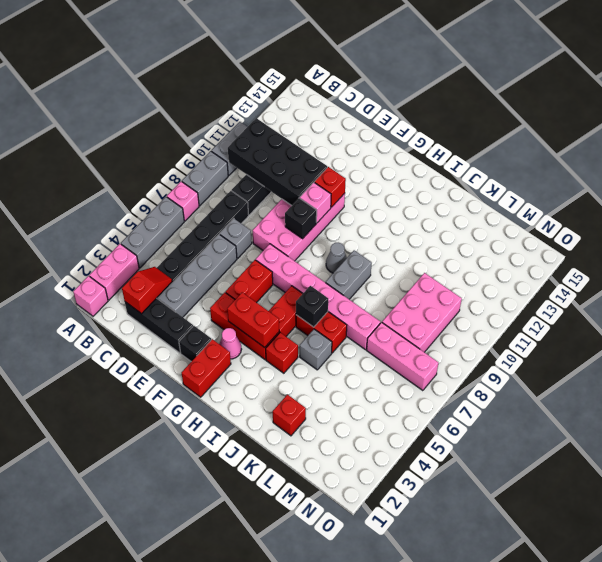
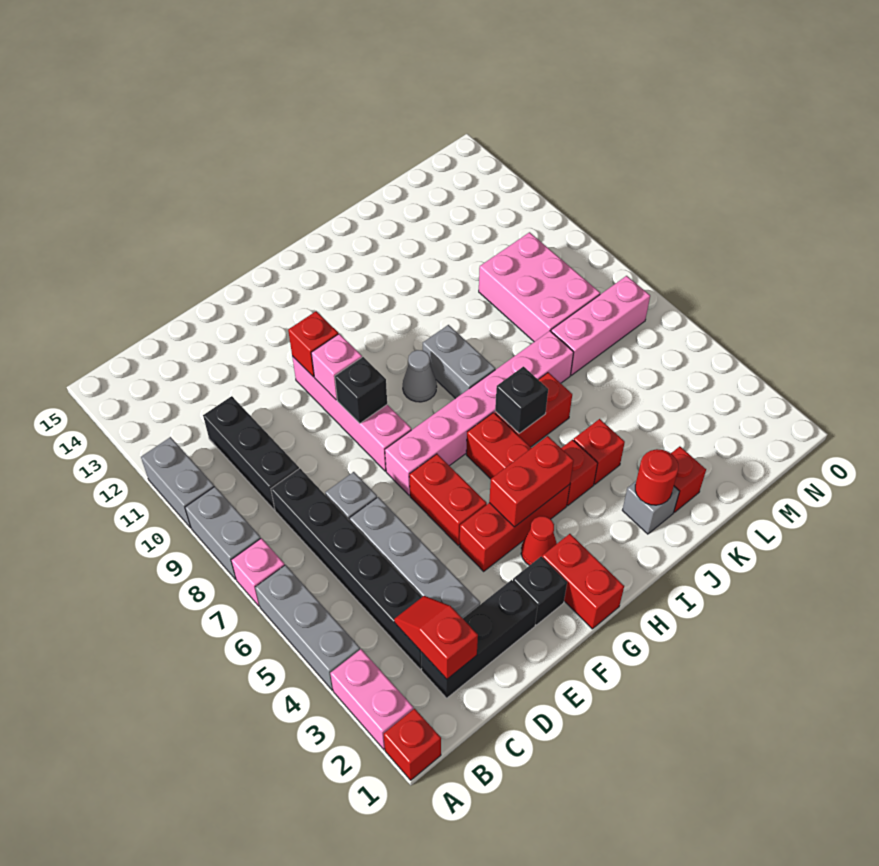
pink brick A1 level 1 -> red brick A1 level 1
black brick B10:E11 level 2 -> none
pink brick E8:F11 level 1 -> pink brick F8:F11 level 1
pink cone G3 level 1 -> red cone G3 level 1
none -> red round brick J2 level 2
none -> red brick J4 level 1
grey brick J5 level 1 -> grey brick J2 level 1

